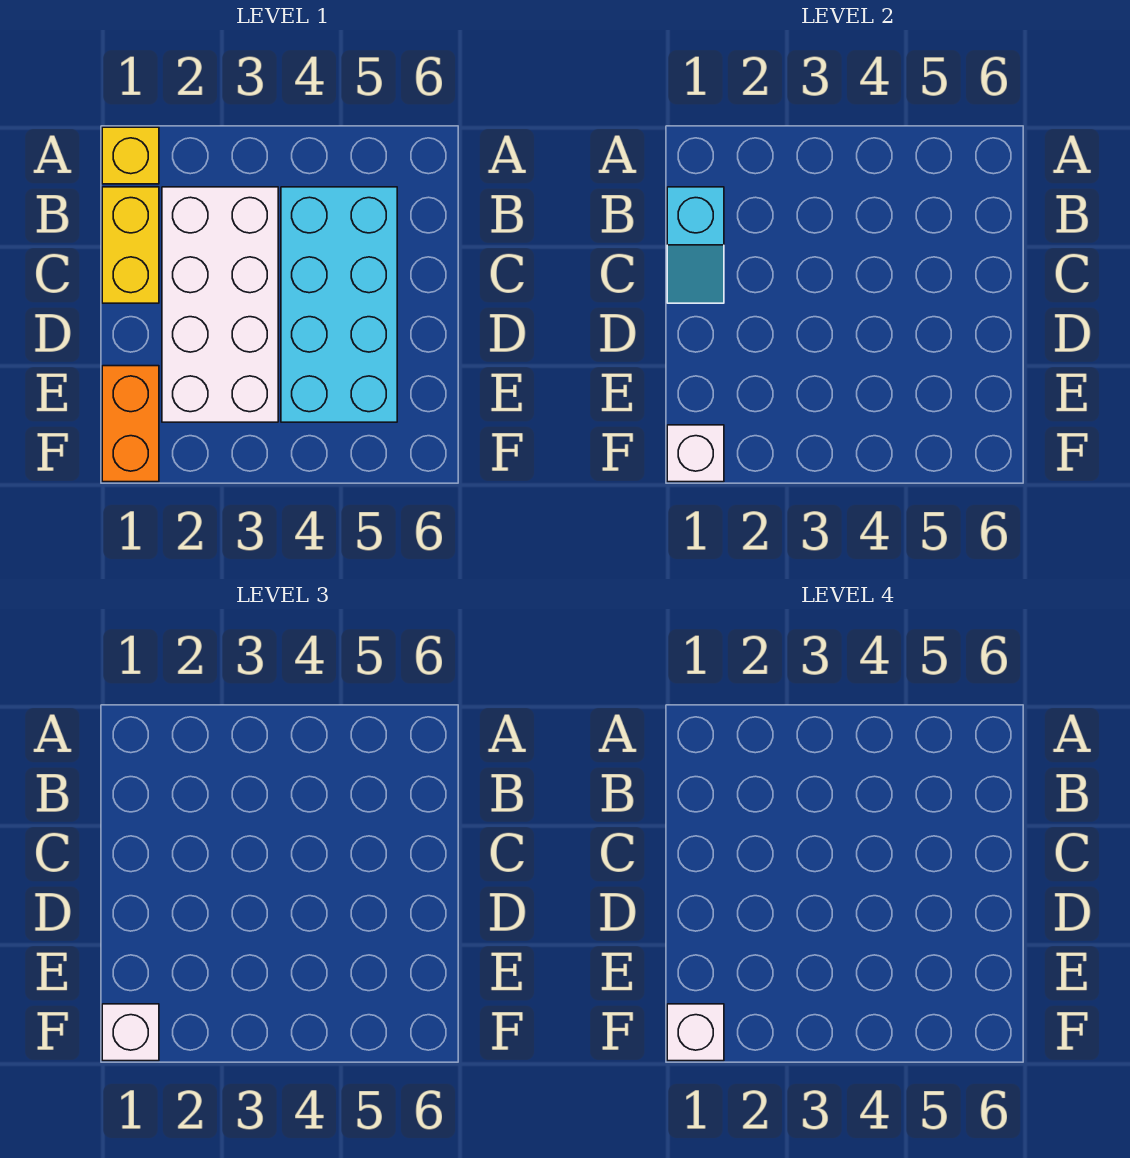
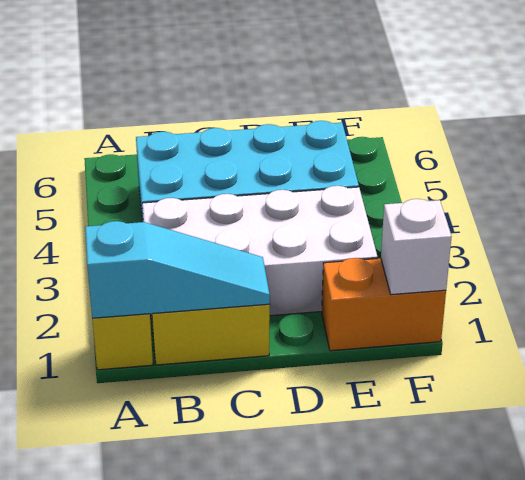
cyan slope B1:C1 level 2 top B -> cyan slope A1:C1 level 2 top A
white brick F1 level 3 -> none
white brick F1 level 4 -> none

